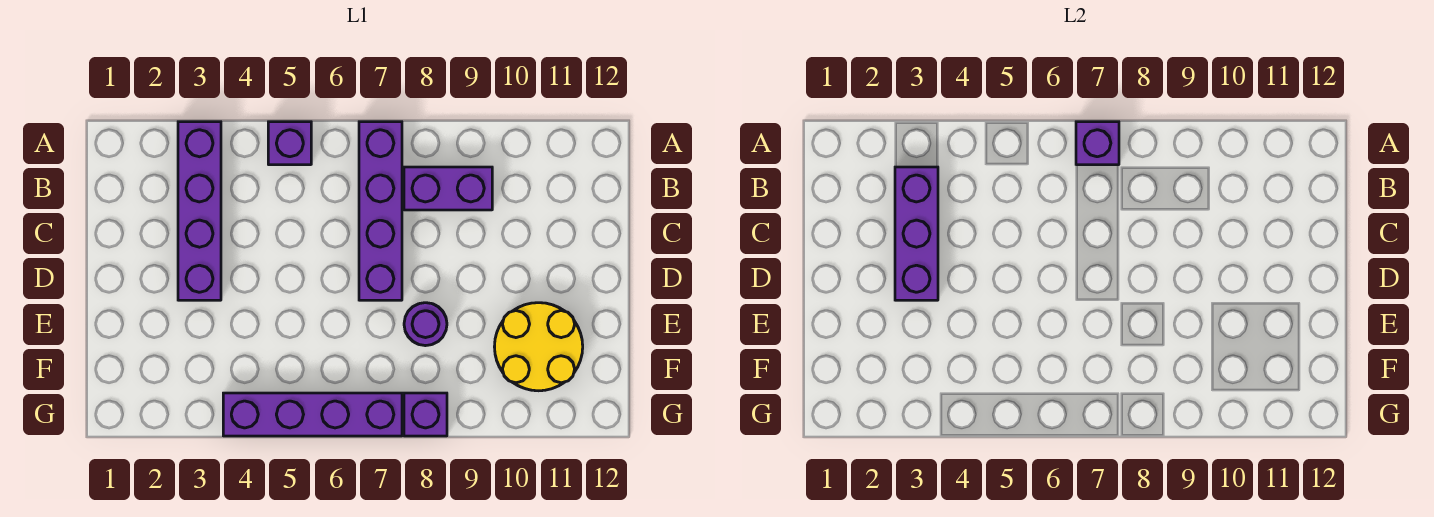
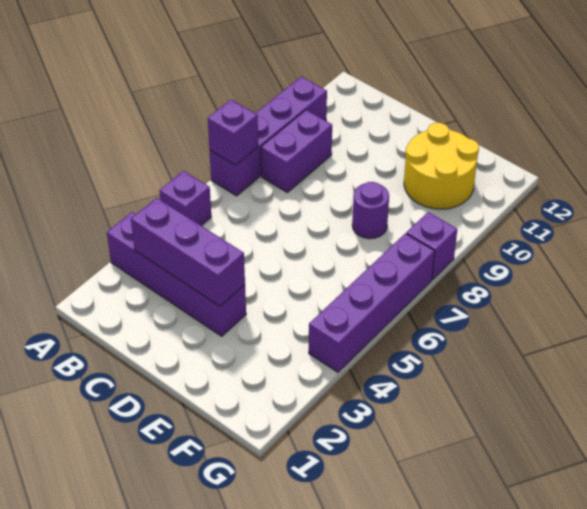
purple brick A7:D7 level 1 -> purple brick A7:A10 level 1

